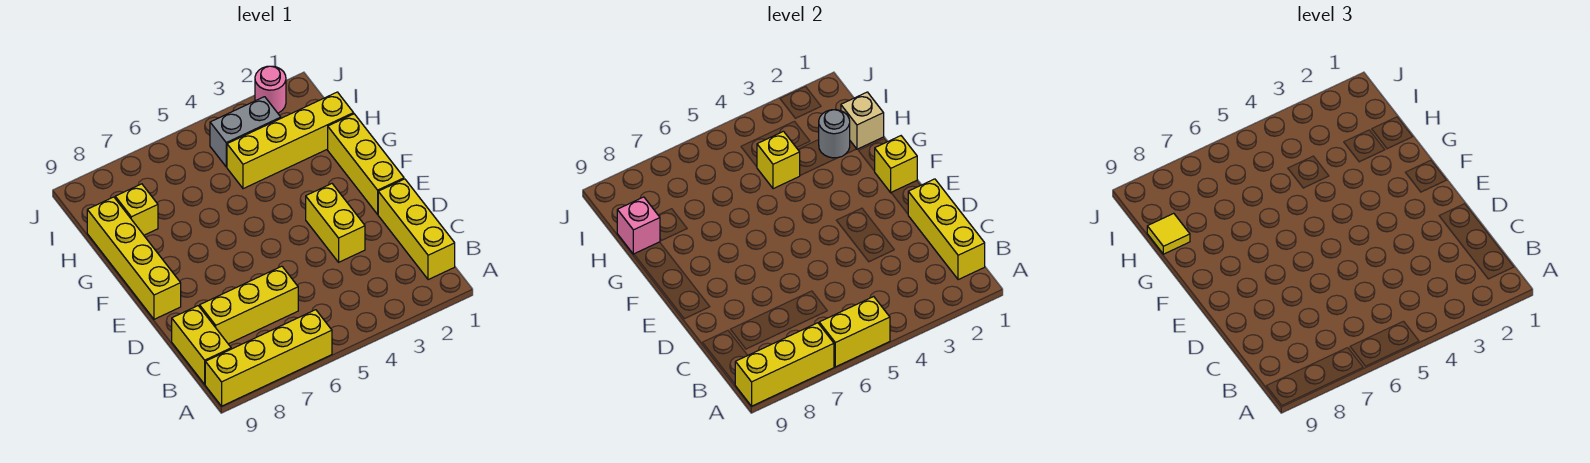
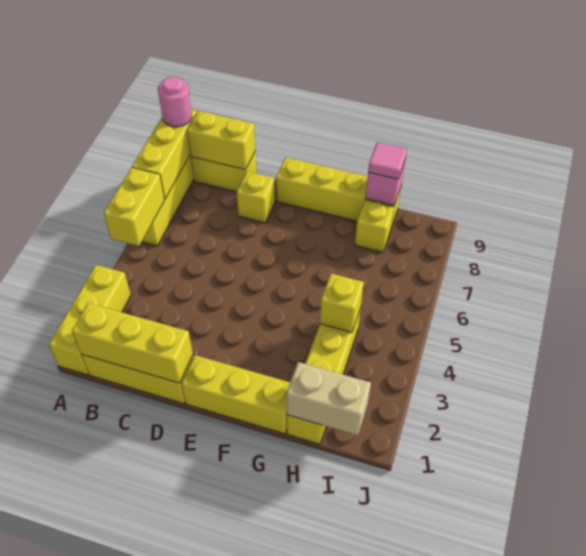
yellow brick C6:C8 level 1 -> yellow brick A1:A3 level 1
yellow brick D3:E3 level 1 -> yellow brick B9:C9 level 2
yellow brick F1 level 2 -> yellow brick D8 level 1
tan brick H1 level 2 -> tan brick H1:I1 level 2
grey round brick H2 level 2 -> none
yellow tile H9 level 3 -> pink tile H9 level 3
grey brick I3:I4 level 1 -> none
pink round brick J2 level 1 -> pink round brick A9 level 3

